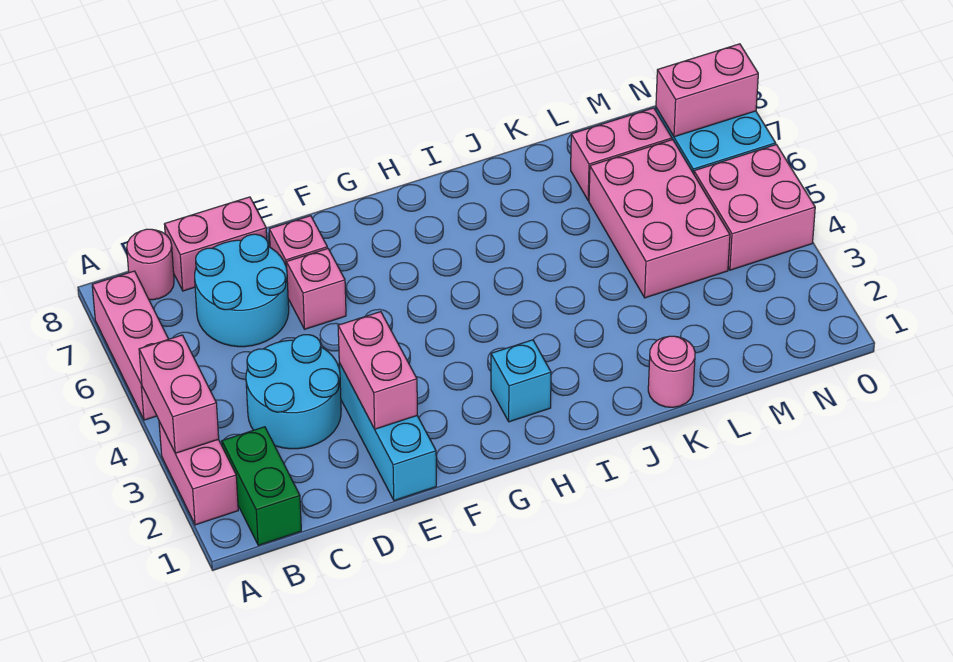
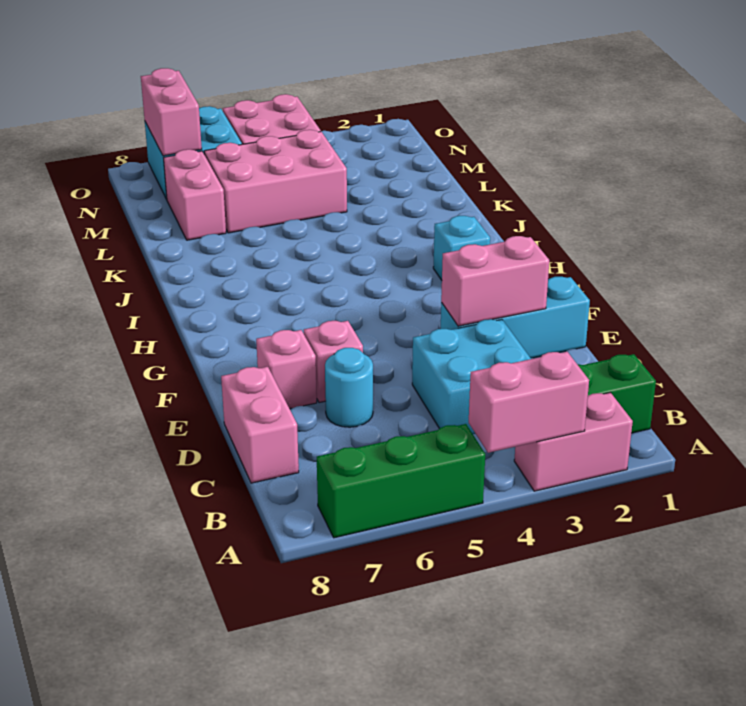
pink brick A5:A7 level 1 -> green brick A5:A7 level 1
pink round brick B8 level 1 -> none
cyan round brick C3:D4 level 1 -> cyan brick C3:D4 level 1
cyan round brick C6:D7 level 1 -> cyan round brick D6 level 1
pink round brick K1 level 1 -> none

